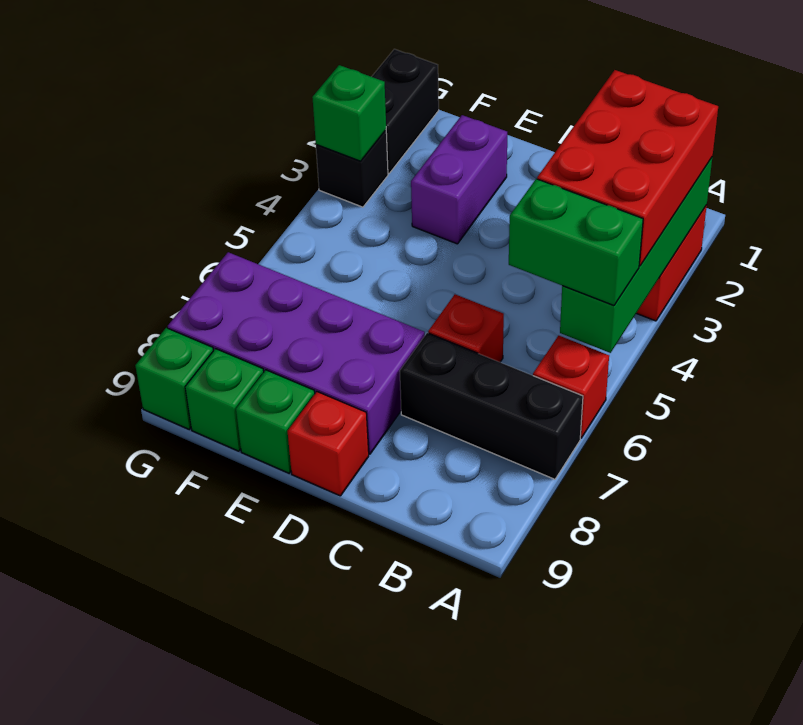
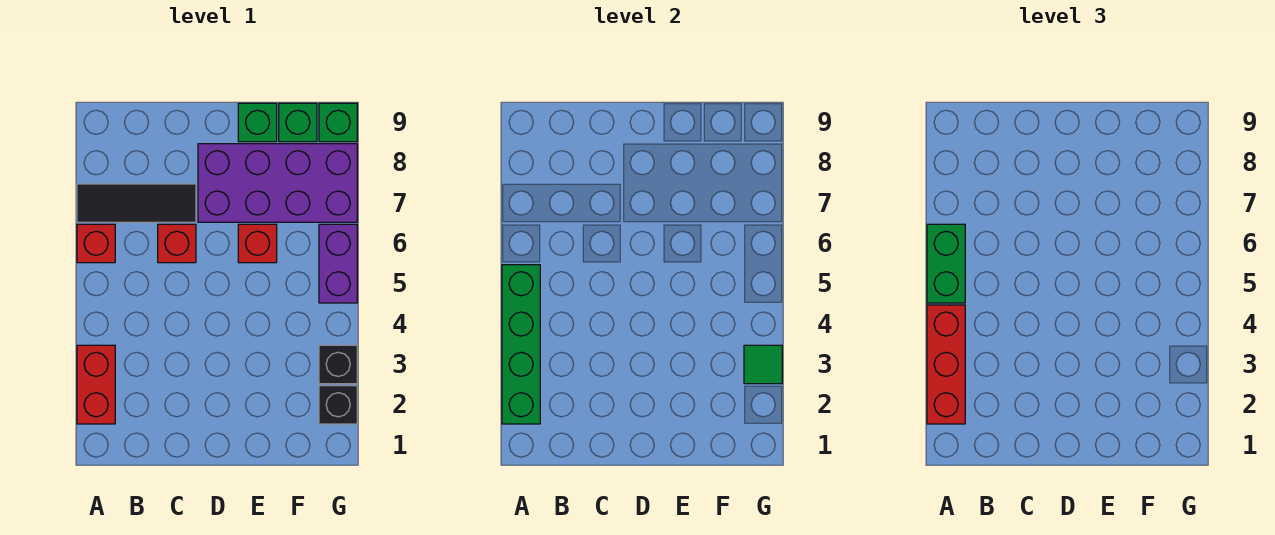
red brick A2:B4 level 3 -> red brick A2:A4 level 3
green brick A5:B5 level 3 -> green brick A5:A6 level 3
black brick A7:C7 level 1 -> black tile A7:C7 level 1
red brick D9 level 1 -> red brick E6 level 1
purple brick E2:E3 level 1 -> purple brick G5:G6 level 1
black brick G1:G2 level 1 -> black brick G2 level 1
green brick G3 level 2 -> green tile G3 level 2

